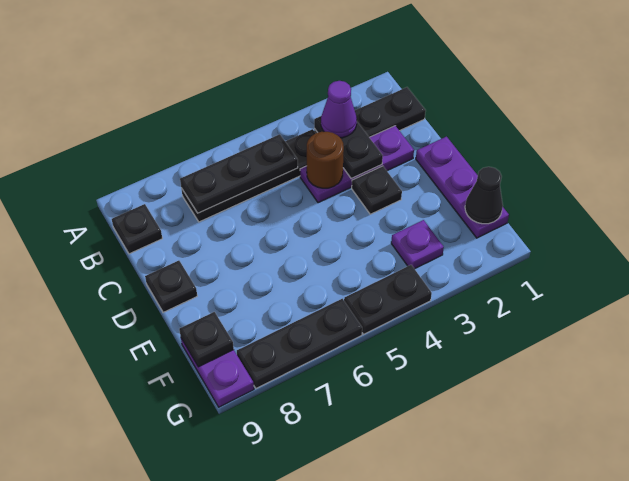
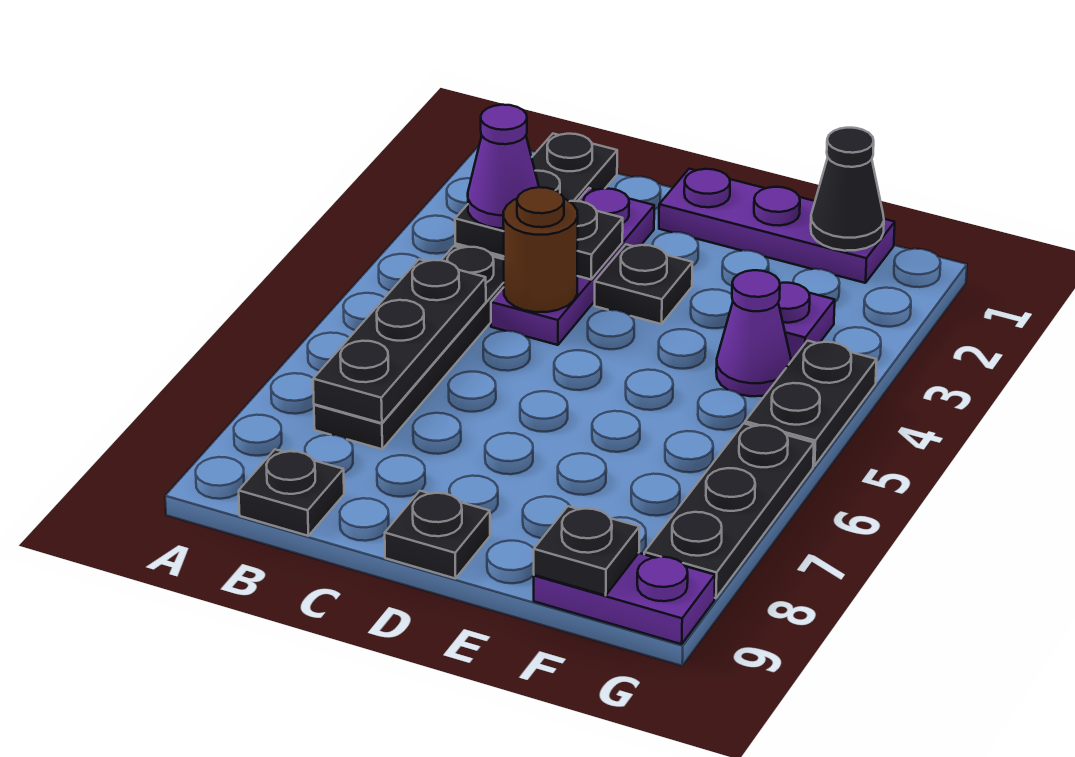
none -> purple cone F4 level 1

